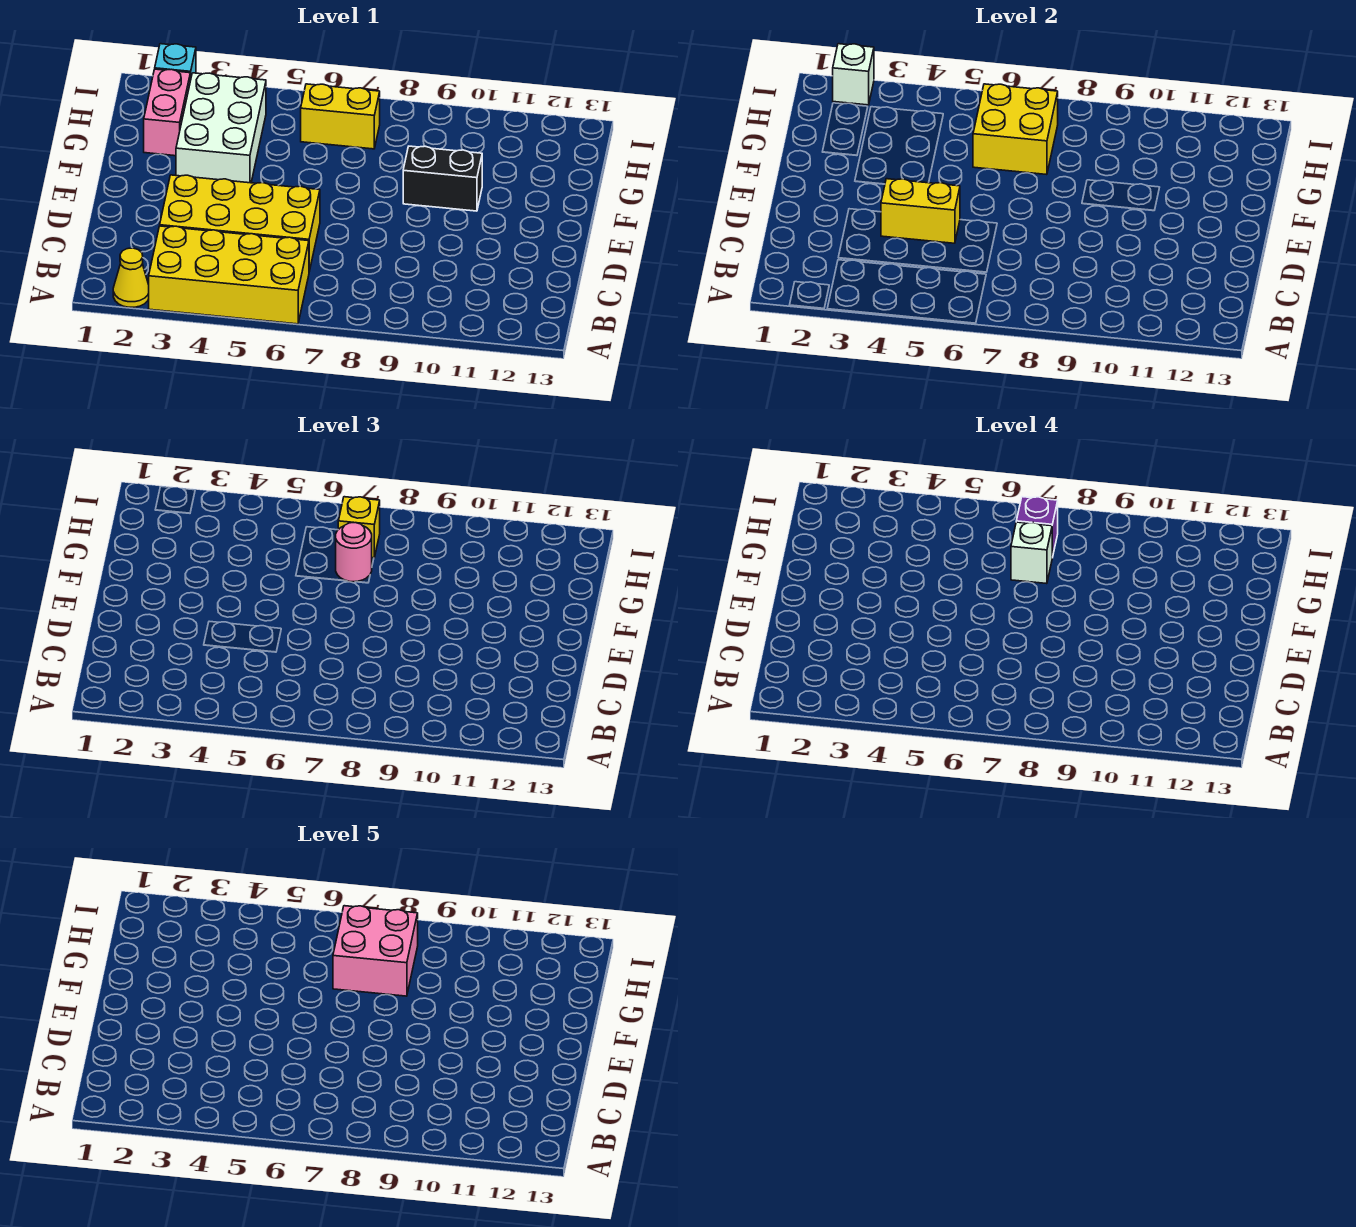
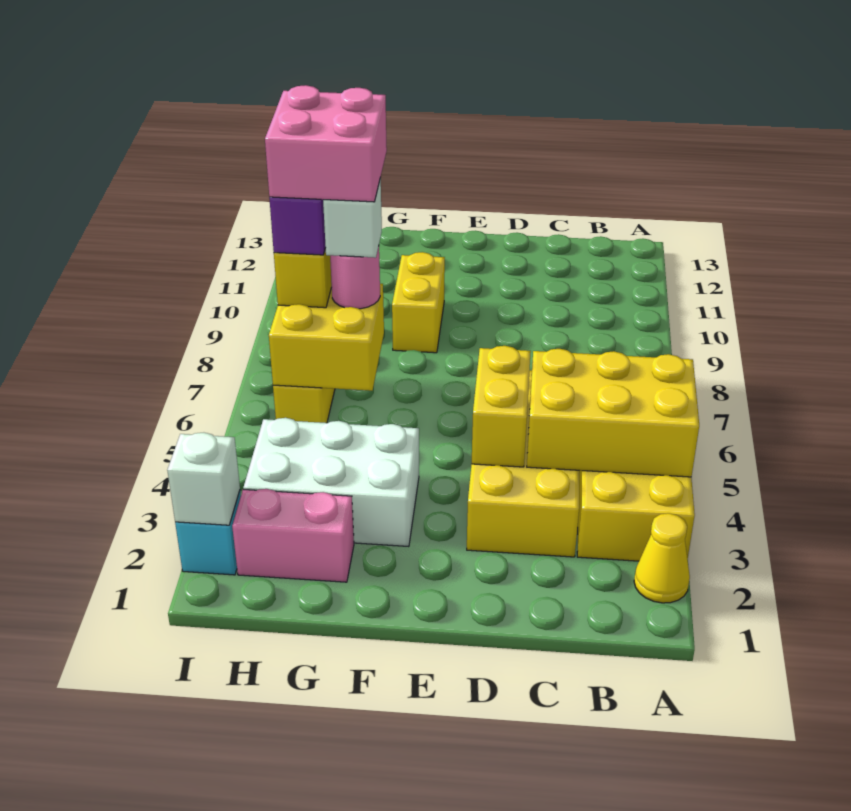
none -> yellow brick A4:C5 level 2
black brick F9:F10 level 1 -> yellow brick F9:F10 level 1

